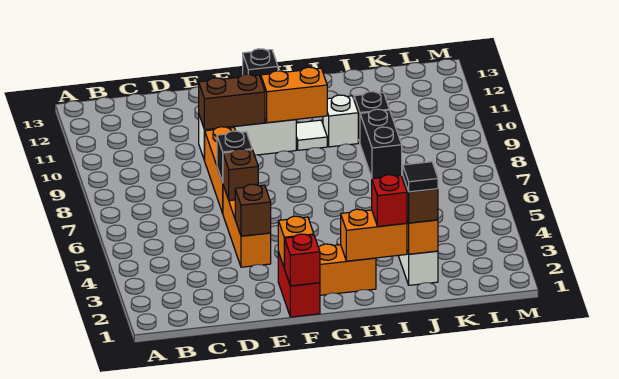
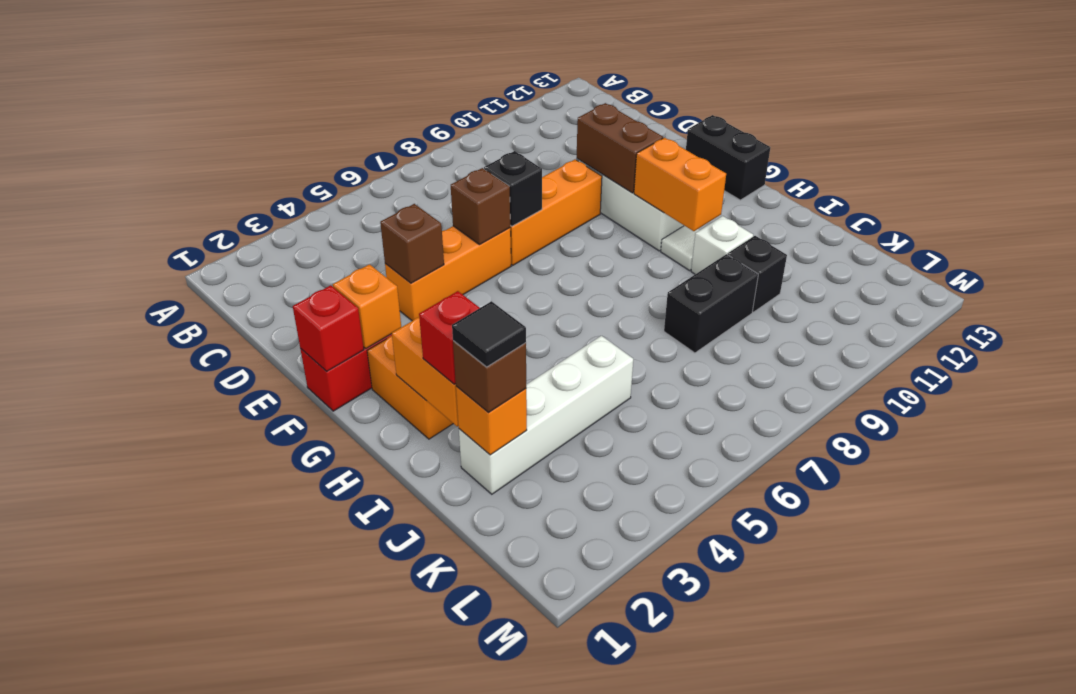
black brick G13 level 1 -> black brick F13:G13 level 1

